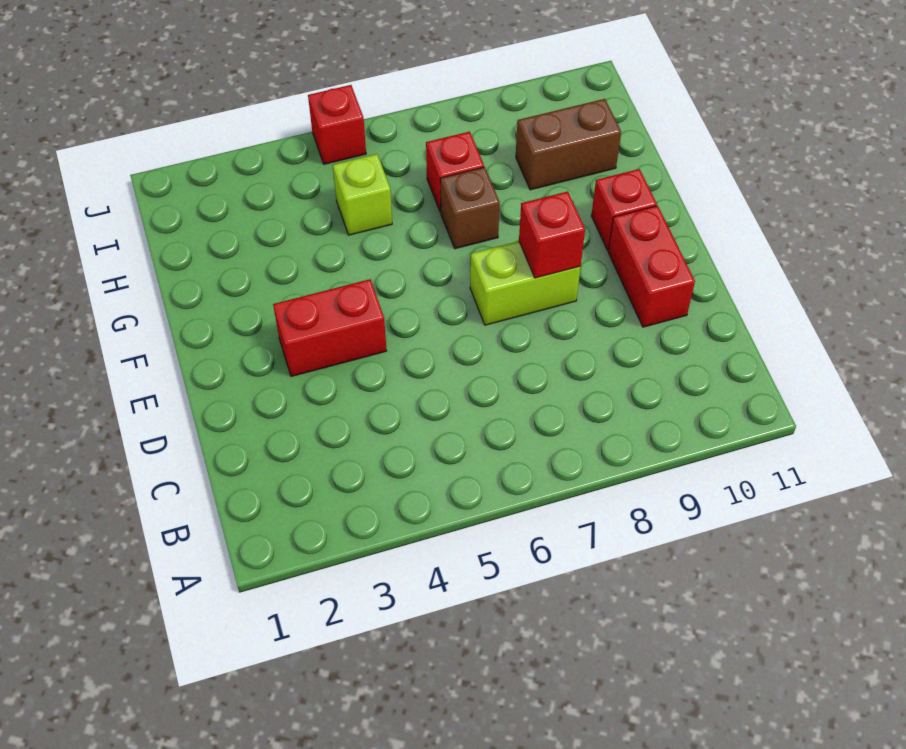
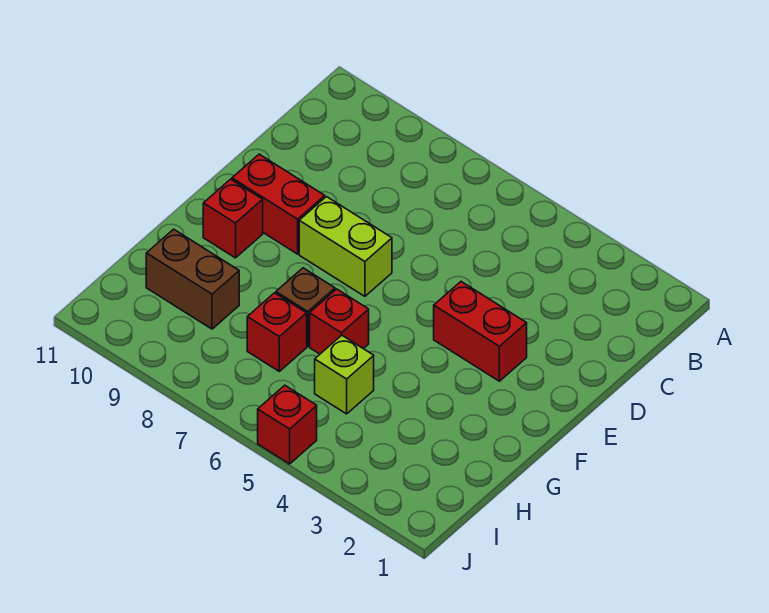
red brick D10:E10 level 1 -> red brick E9:E10 level 1
red brick E8 level 2 -> red brick G6 level 1

